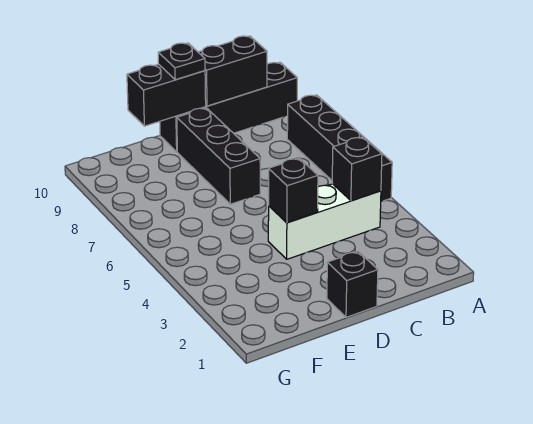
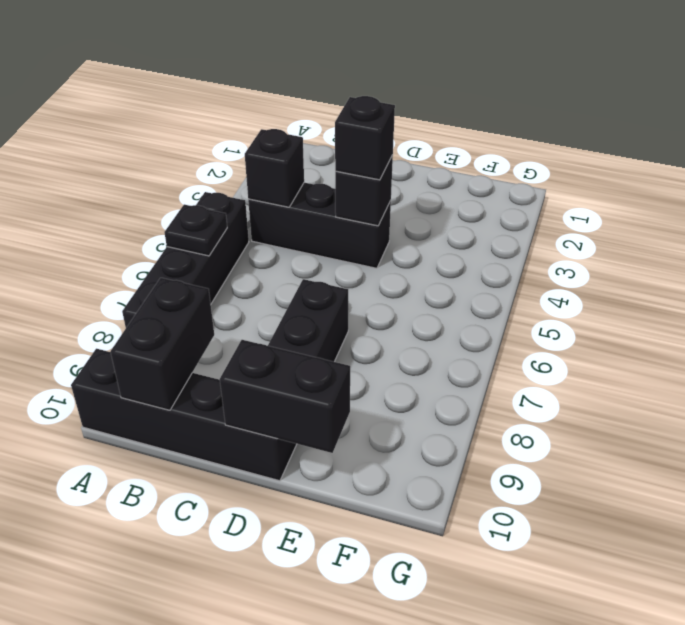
white brick B4:D4 level 1 -> black brick B4:D4 level 1
black brick B10:C10 level 2 -> black brick B9:B10 level 2
black brick D1 level 1 -> black brick D4 level 3
black plate D10 level 3 -> black plate A6 level 2

